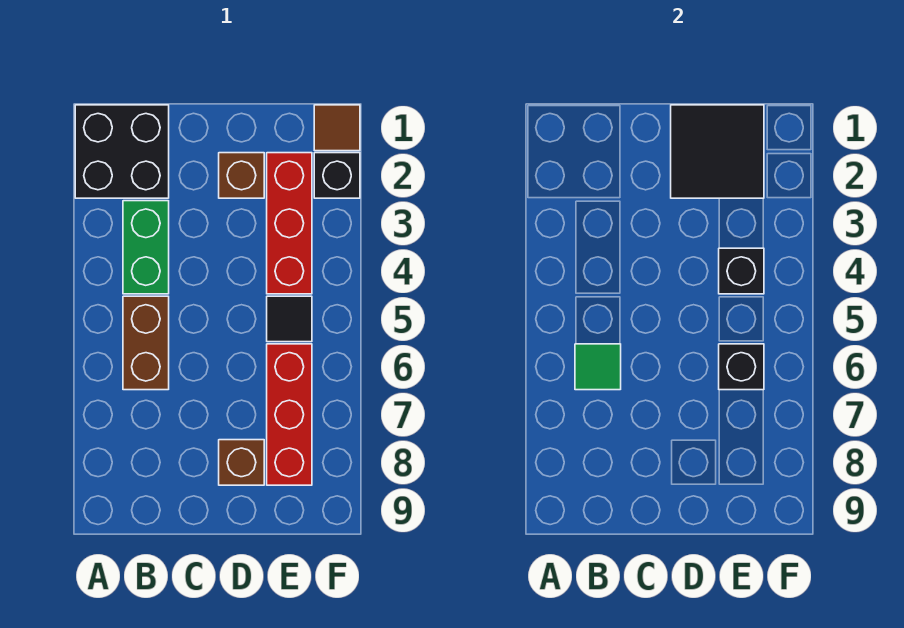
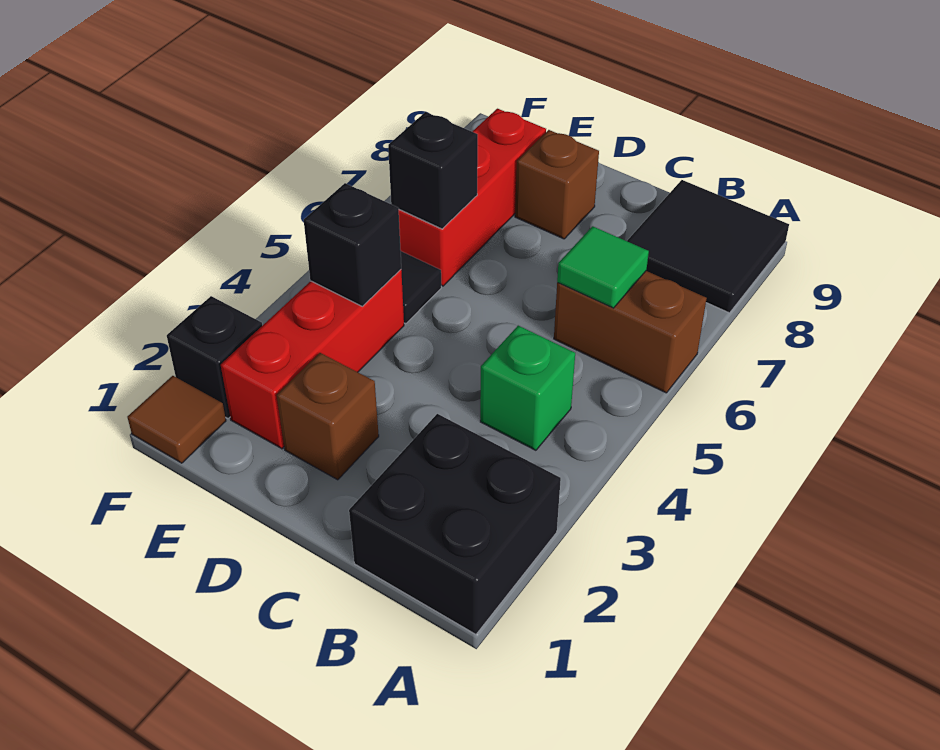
green brick B3:B4 level 1 -> green brick B4 level 1
brown brick B5:B6 level 1 -> brown brick A6:B6 level 1
black tile D1:E2 level 2 -> black tile A8:B9 level 1

